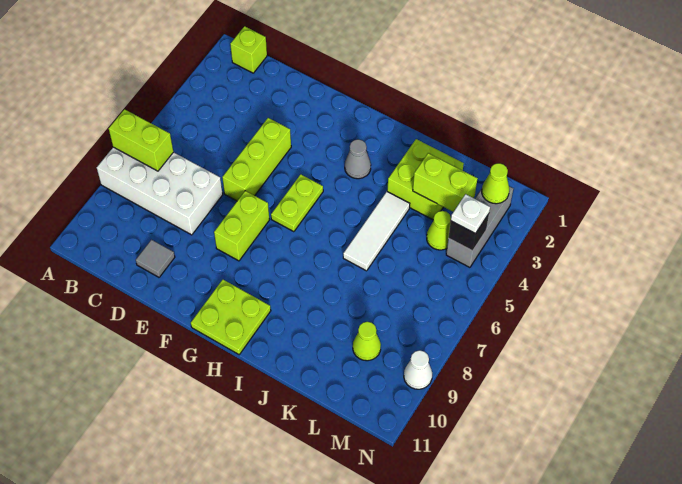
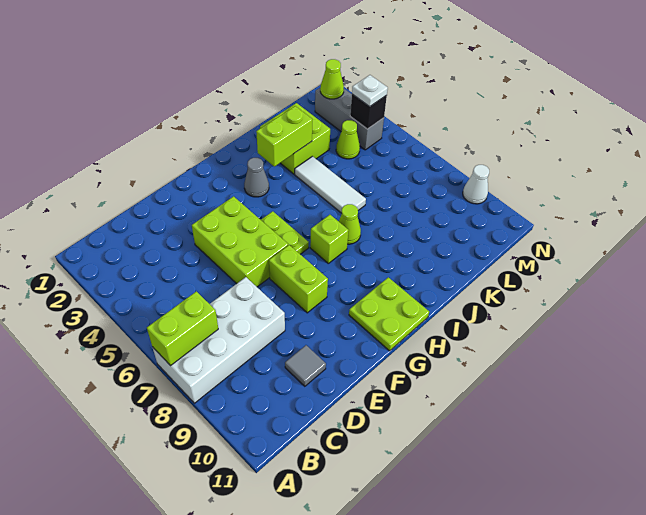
lime brick B1 level 1 -> lime brick H7 level 1
lime brick E4:E6 level 1 -> lime brick E4:F6 level 1
lime brick K3:L3 level 2 -> lime brick I3:J3 level 2
lime cone L9 level 1 -> lime cone I7 level 1

